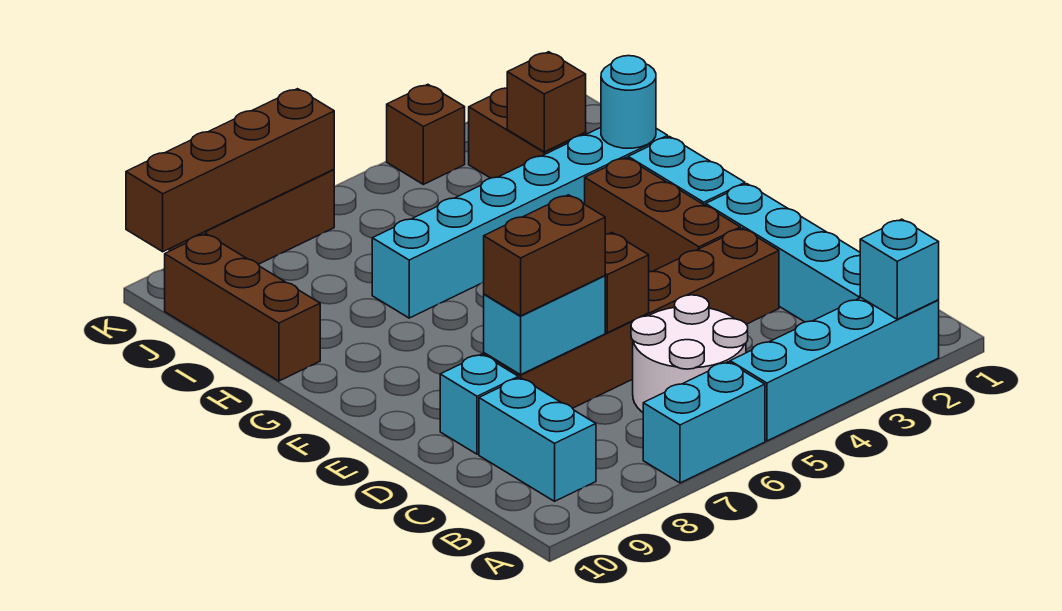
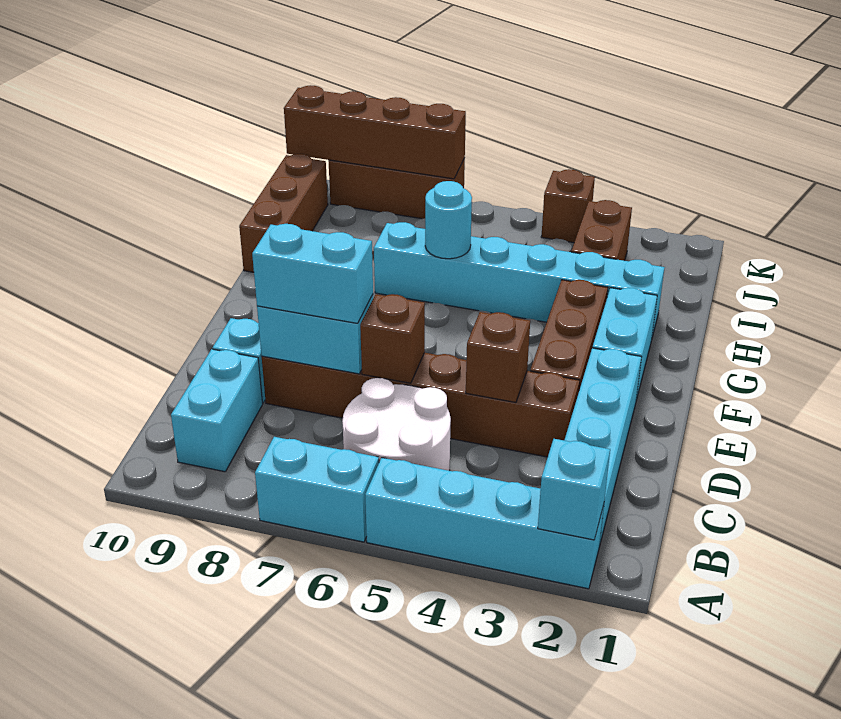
brown brick D7:D8 level 3 -> cyan brick D7:D8 level 3
cyan round brick H2 level 2 -> cyan round brick H6 level 2
brown brick I3 level 2 -> brown brick D4 level 2

